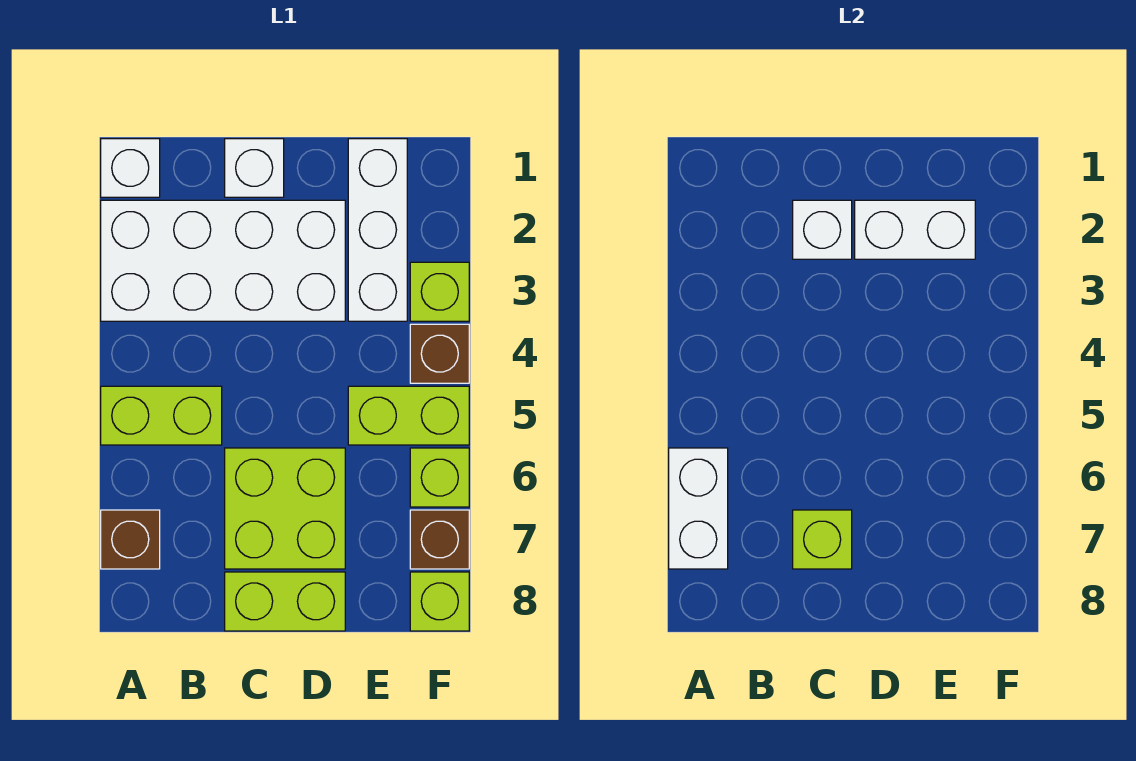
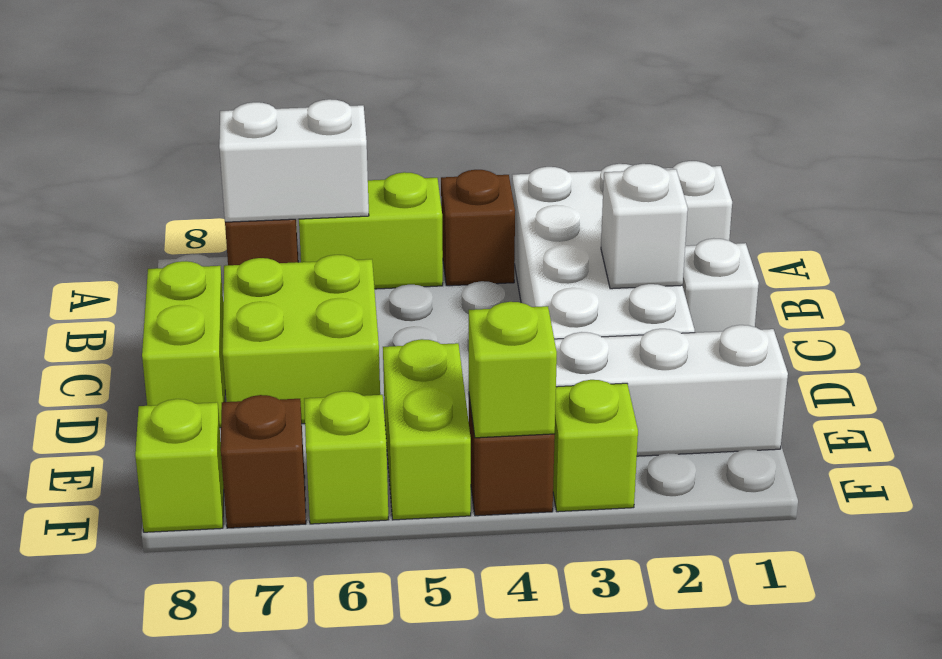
none -> brown brick A4 level 1
lime brick A5:B5 level 1 -> lime brick A5:A6 level 1
lime brick C7 level 2 -> lime brick F4 level 2
white brick D2:E2 level 2 -> none

